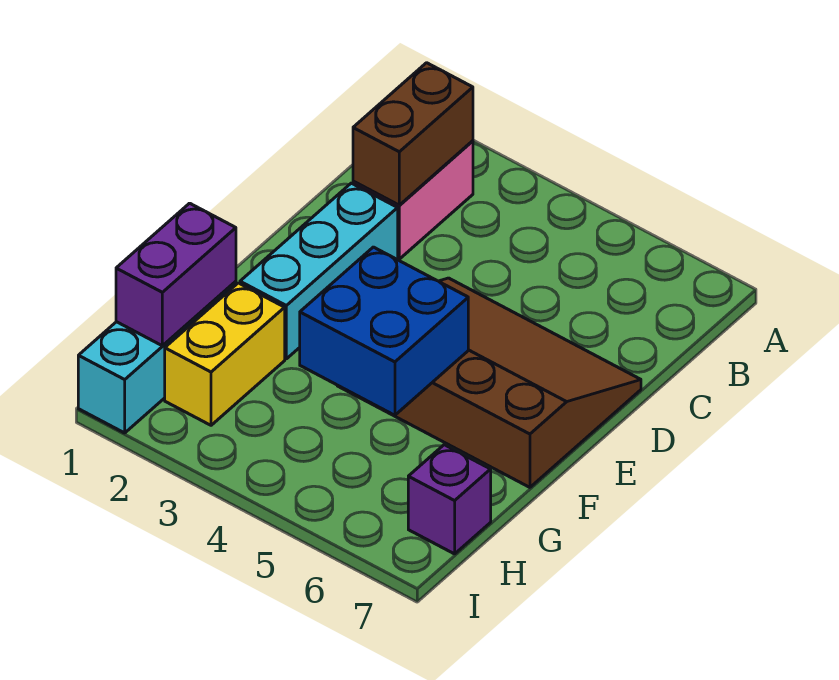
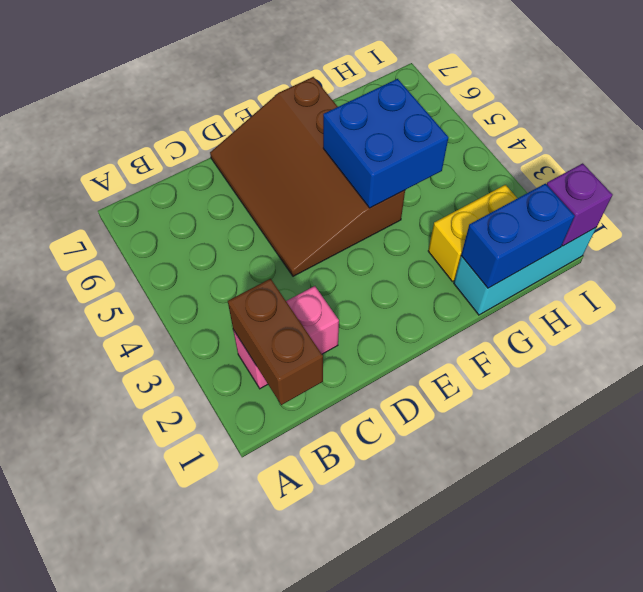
brown brick B2:C2 level 2 -> brown brick B1:B2 level 2
cyan brick D2:F2 level 1 -> none
purple brick G1:H1 level 2 -> blue brick G1:H1 level 2
purple brick H7 level 1 -> purple brick I1 level 2

